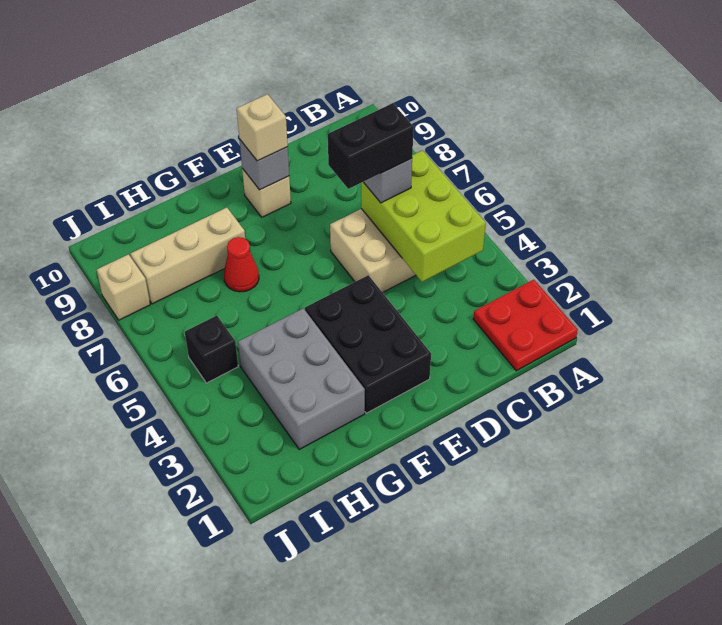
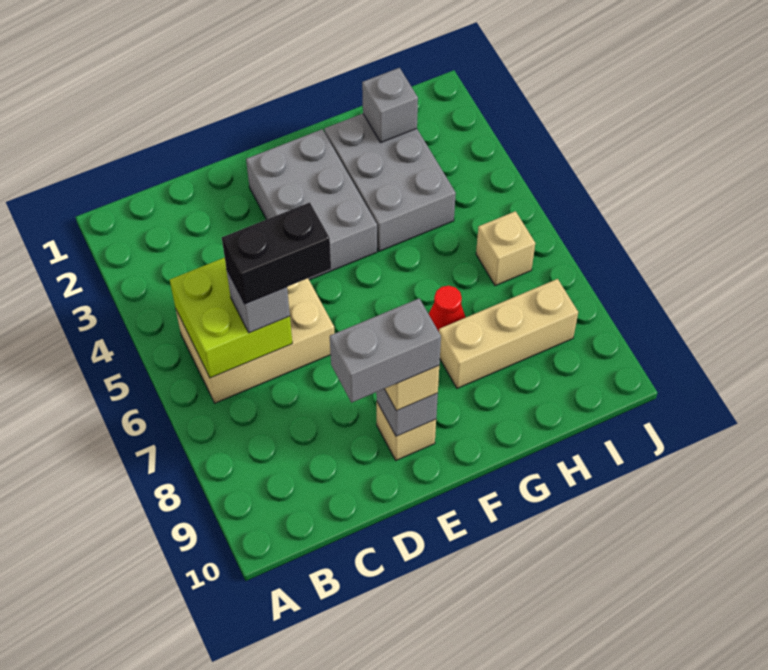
red plate A1:B2 level 1 -> none
lime brick B4:C6 level 2 -> lime brick B5:C6 level 2
none -> grey brick D9:E9 level 4
black brick E2:F4 level 1 -> grey brick E2:F4 level 1
none -> grey brick H2 level 2
black brick I5 level 1 -> none
tan brick J8 level 1 -> tan brick I6 level 1

